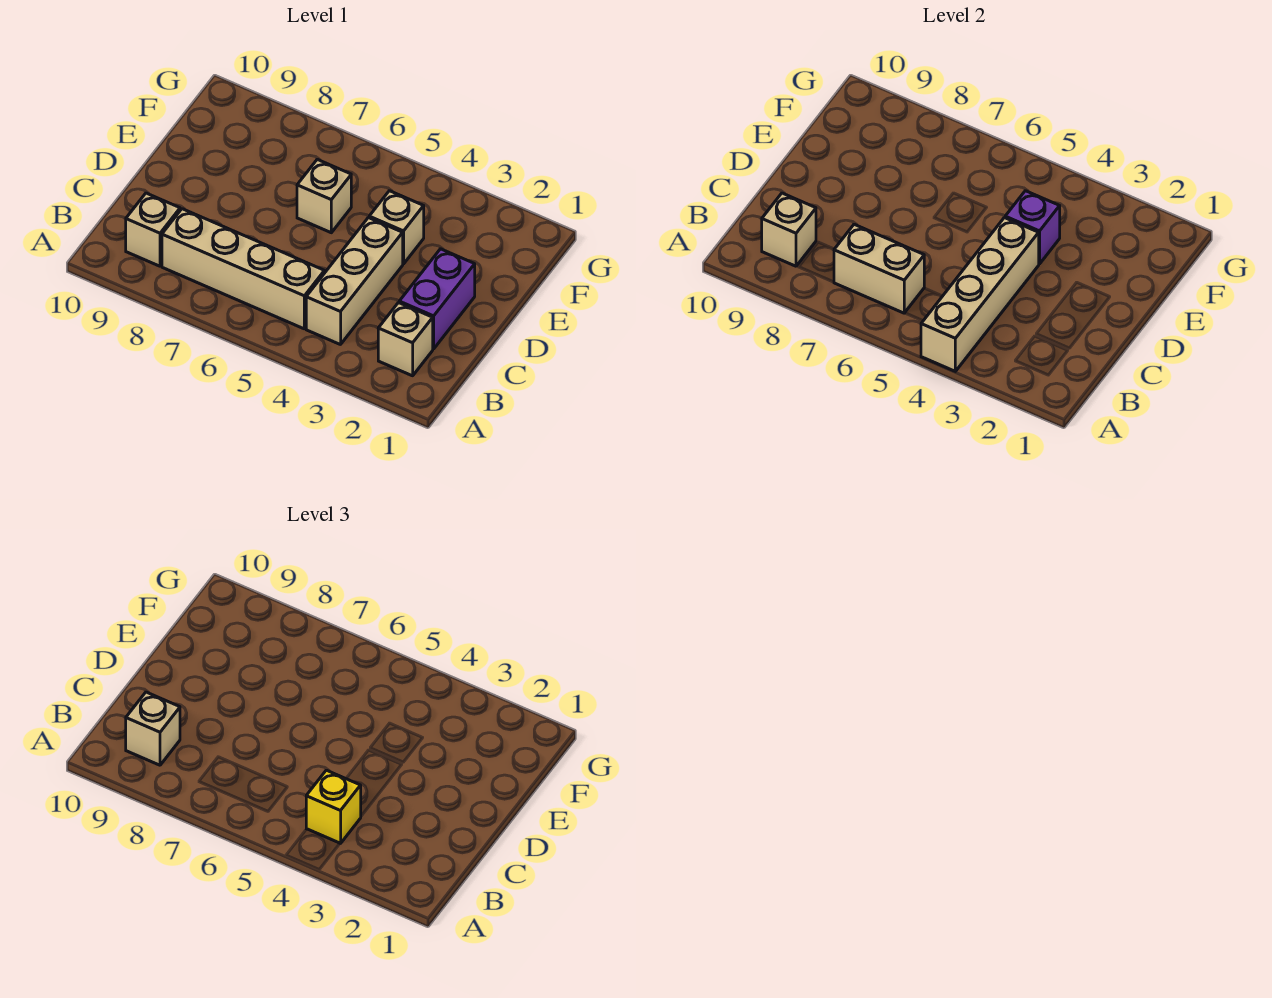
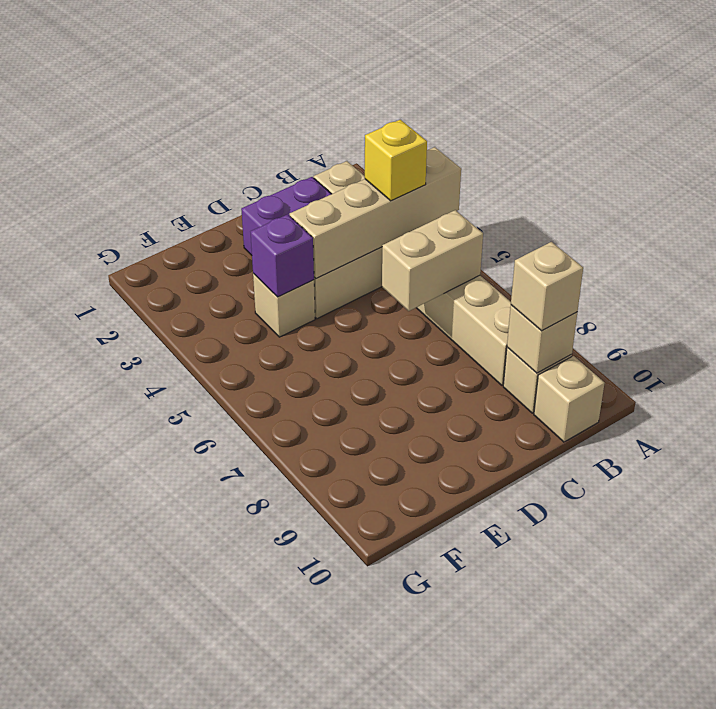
tan brick B6:B7 level 2 -> tan brick B6:C6 level 2
tan brick E6 level 1 -> tan brick B10 level 1

